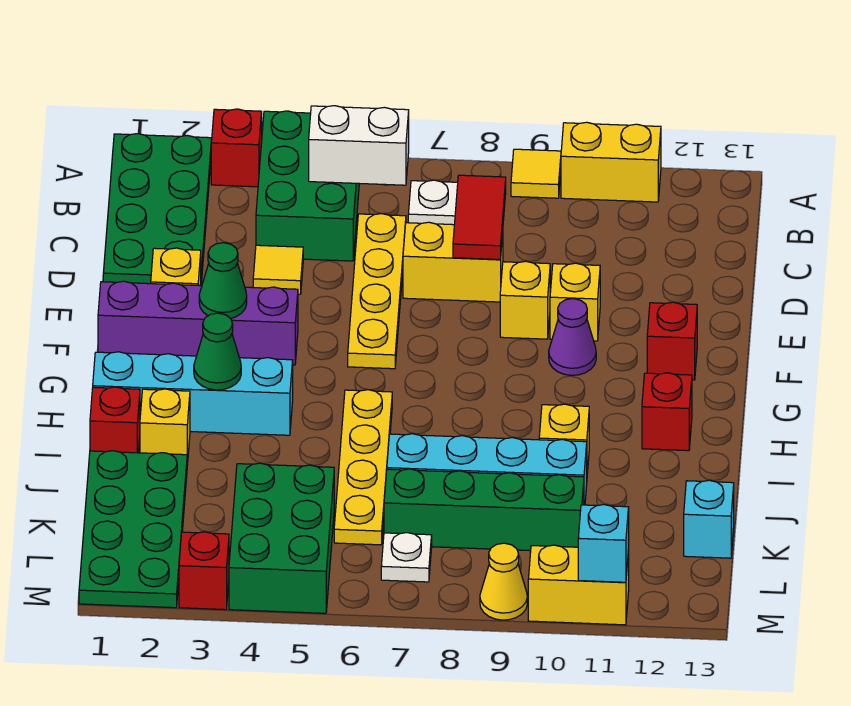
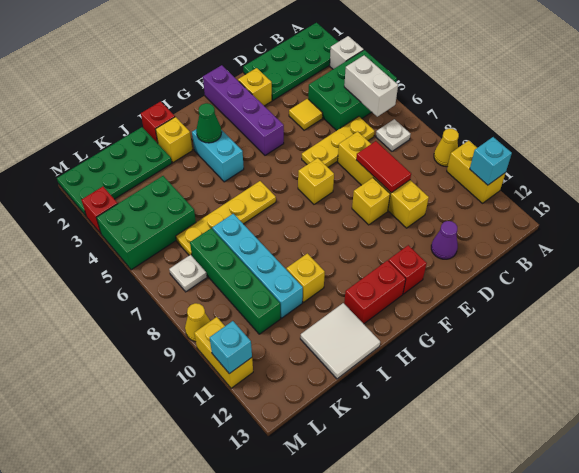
red brick A3 level 1 -> white brick A3 level 1
yellow tile A9 level 1 -> yellow cone A9 level 1
yellow plate C6:F6 level 1 -> yellow plate C6:E6 level 1
red tile C8:D8 level 2 -> red tile D8:D9 level 2
yellow brick D7:D8 level 1 -> yellow brick D7:D10 level 1
yellow brick E10 level 1 -> yellow brick F7 level 1
green cone F3 level 2 -> none
purple cone F10 level 1 -> purple cone D12 level 1
cyan brick H1:H4 level 1 -> cyan brick H3:H4 level 1
red brick H12 level 1 -> red brick G12:H12 level 1
none -> white tile I12:J13 level 1
cyan brick K13 level 1 -> cyan brick A11 level 2

